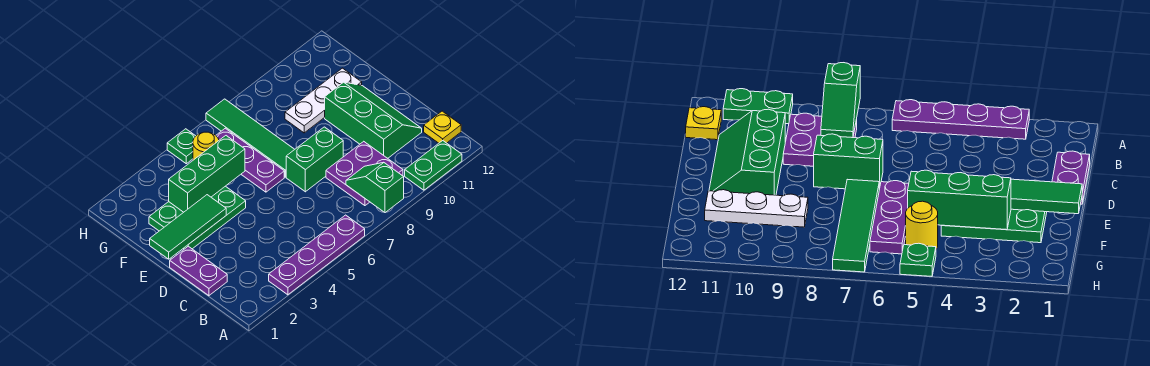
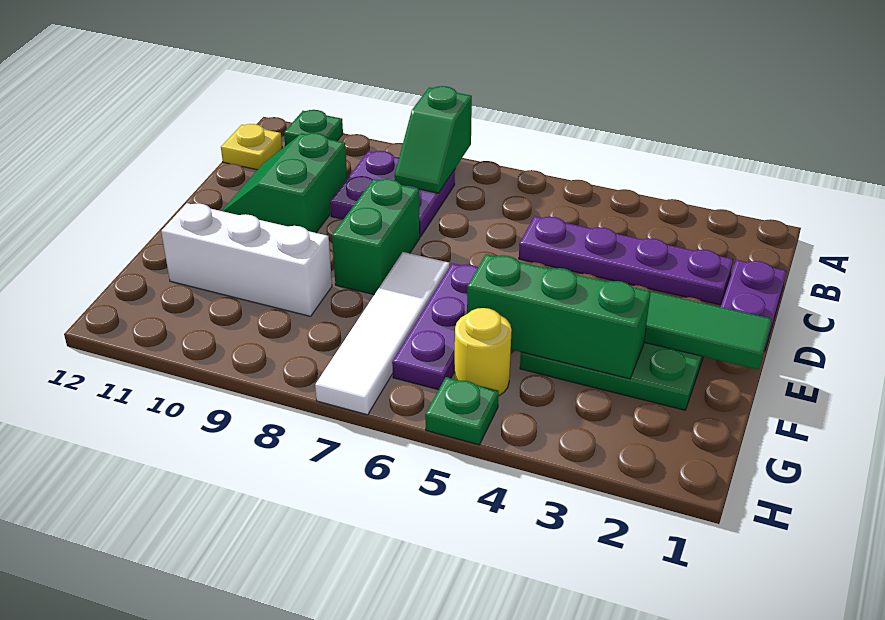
purple plate A3:A6 level 1 -> purple plate C2:C5 level 1
green plate A10:A11 level 1 -> green plate A11 level 1
green slope C10:E11 level 1 top 10 -> green slope C10:D11 level 1 top 10
green brick D7:D8 level 1 -> green brick D8:E8 level 1
green tile E7:H7 level 1 -> white tile E7:H7 level 1
white plate F9:F11 level 1 -> white brick F9:F11 level 1

